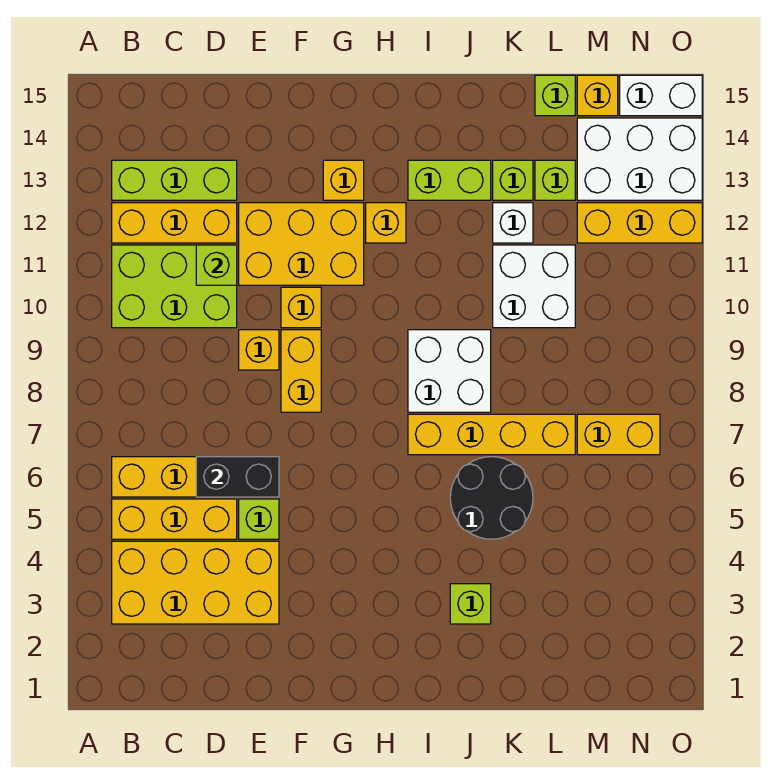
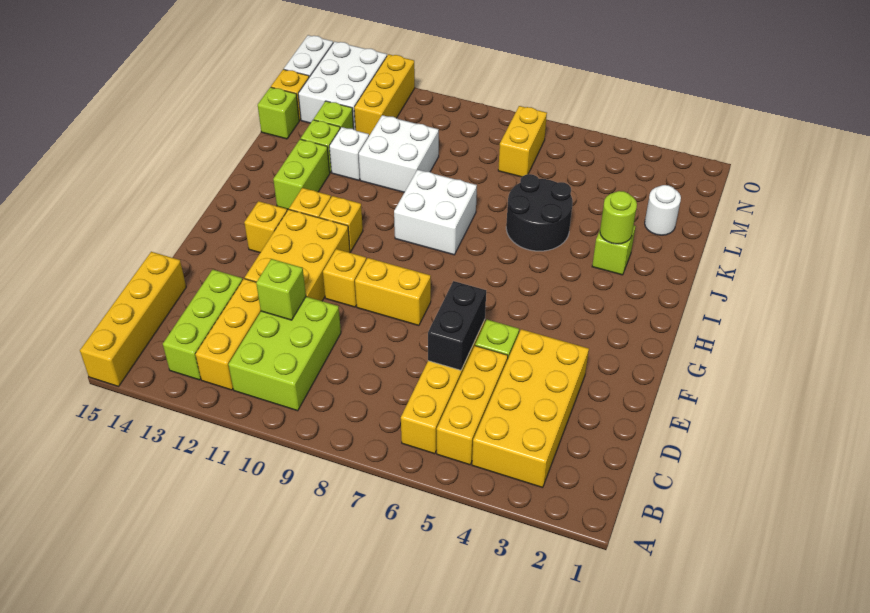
yellow brick E9 level 1 -> yellow brick H11 level 1
yellow brick I7:L7 level 1 -> yellow brick A15:D15 level 1
none -> lime round brick J3 level 2
none -> white round brick L2 level 1

